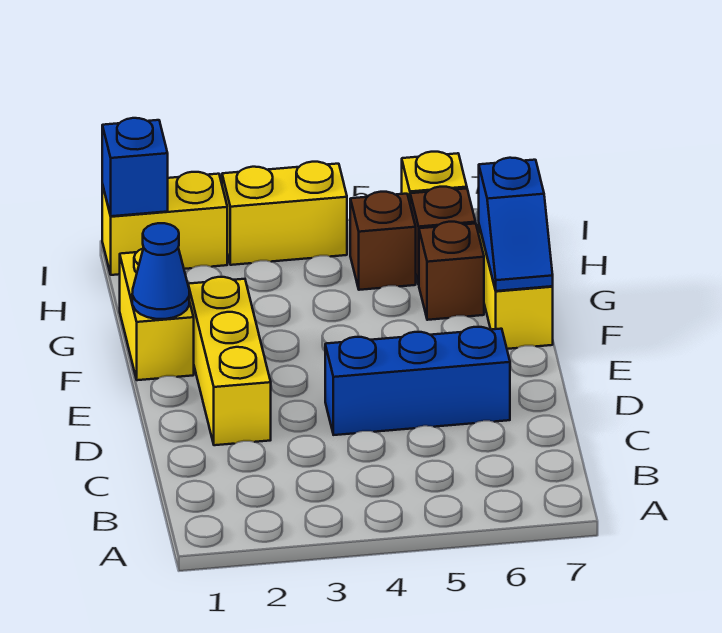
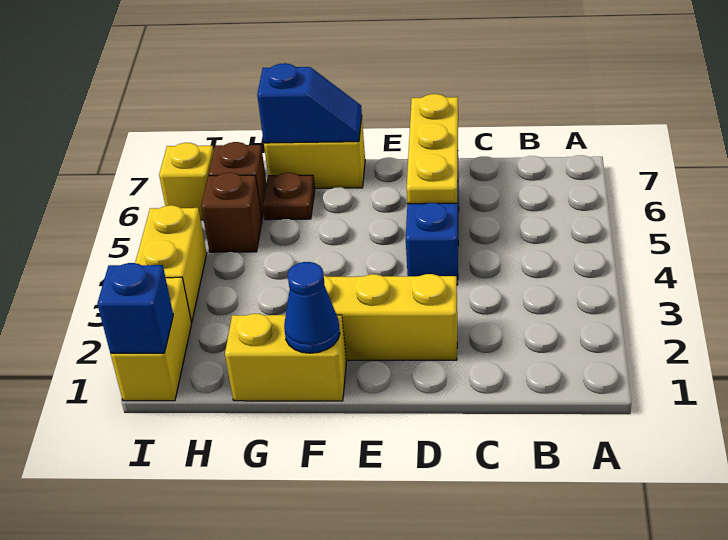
none -> yellow plate D5:D7 level 2
brown brick G6 level 1 -> brown plate G6 level 1

